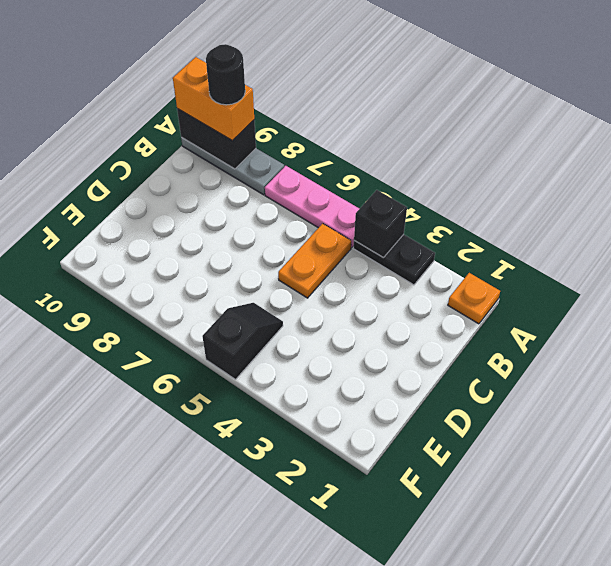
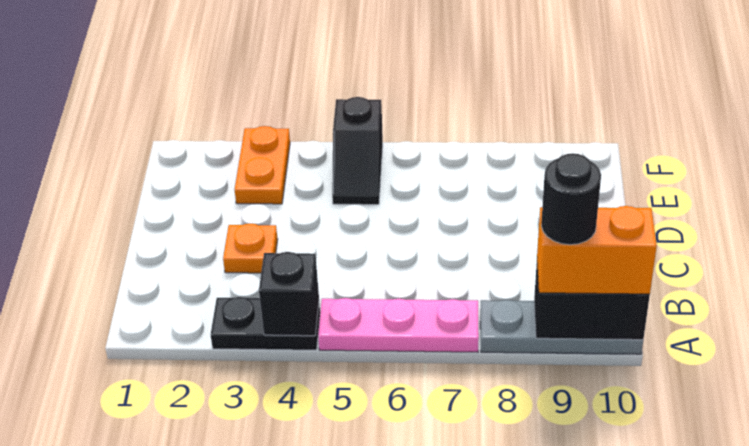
orange plate A1 level 1 -> orange plate C3 level 1
orange plate B5:C5 level 1 -> orange plate E3:F3 level 1

